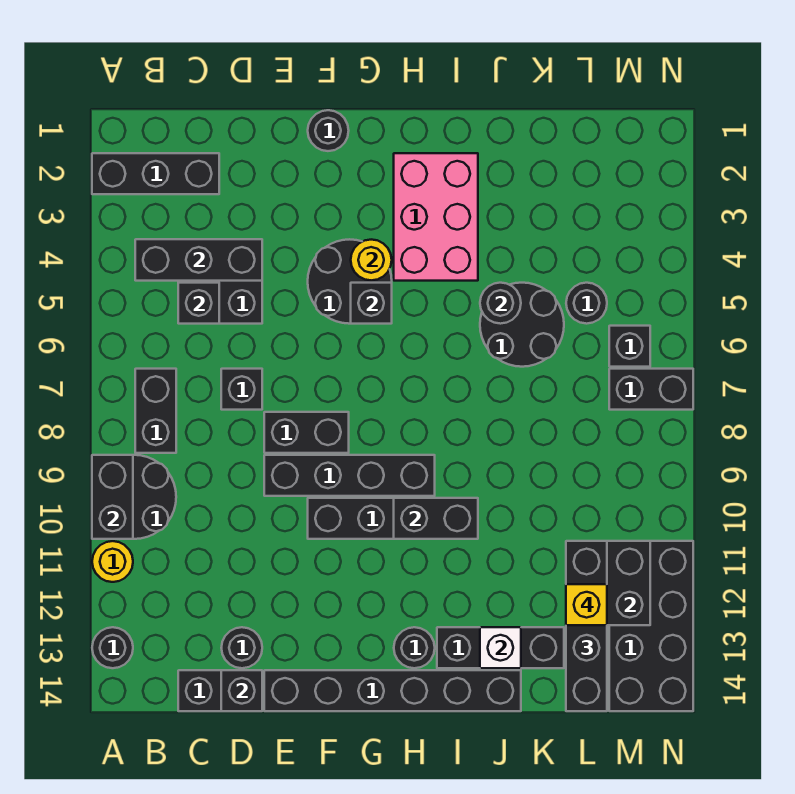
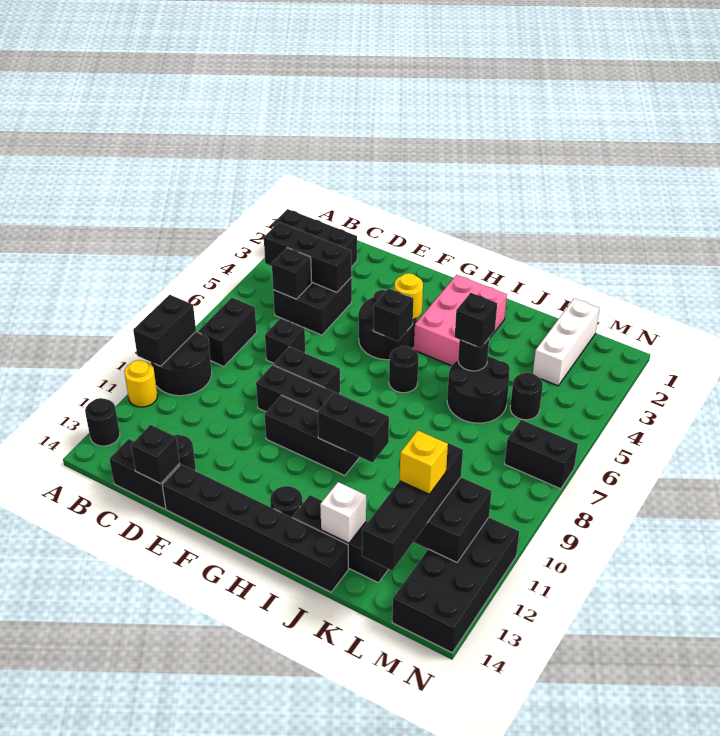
black round brick F1 level 1 -> black round brick H6 level 1
none -> white brick L1:L3 level 1
black brick M6 level 1 -> black brick J5 level 3

